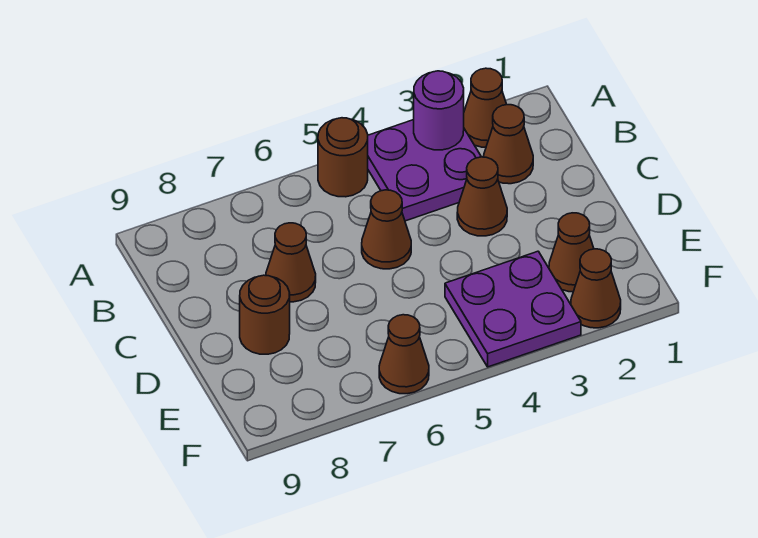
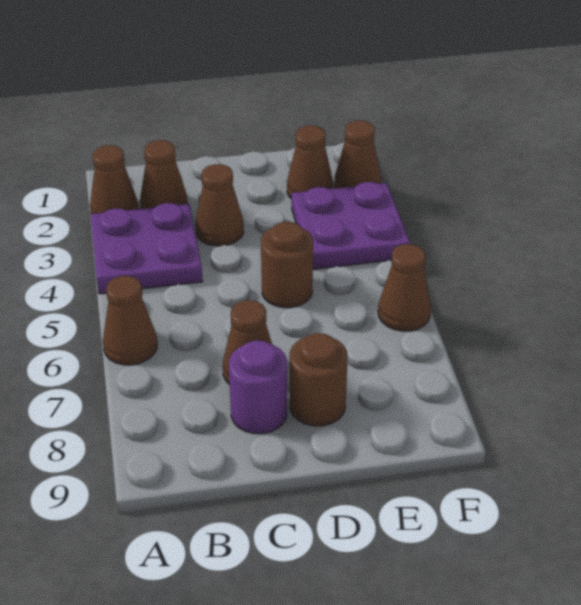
purple round brick A3 level 2 -> purple round brick C8 level 1
brown round brick A5 level 1 -> brown round brick D5 level 1
brown cone C5 level 1 -> brown cone A6 level 1

